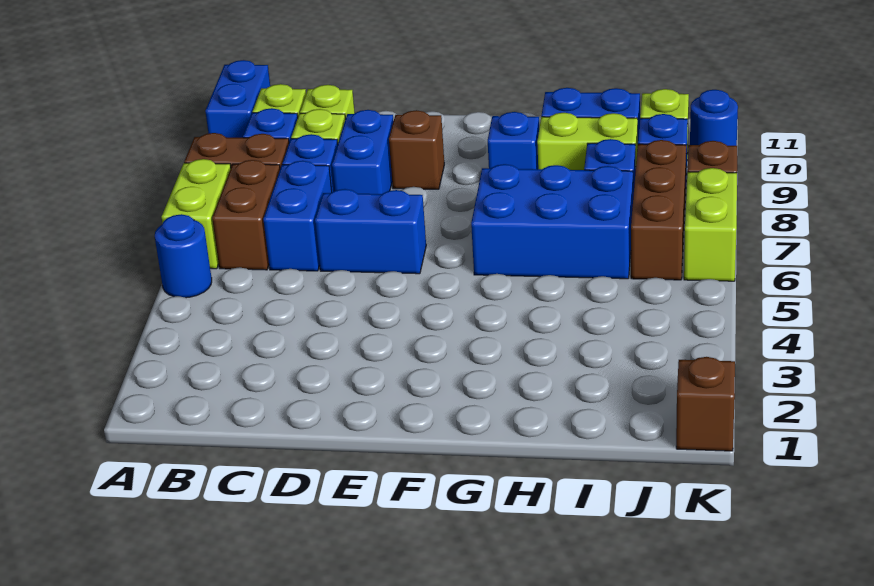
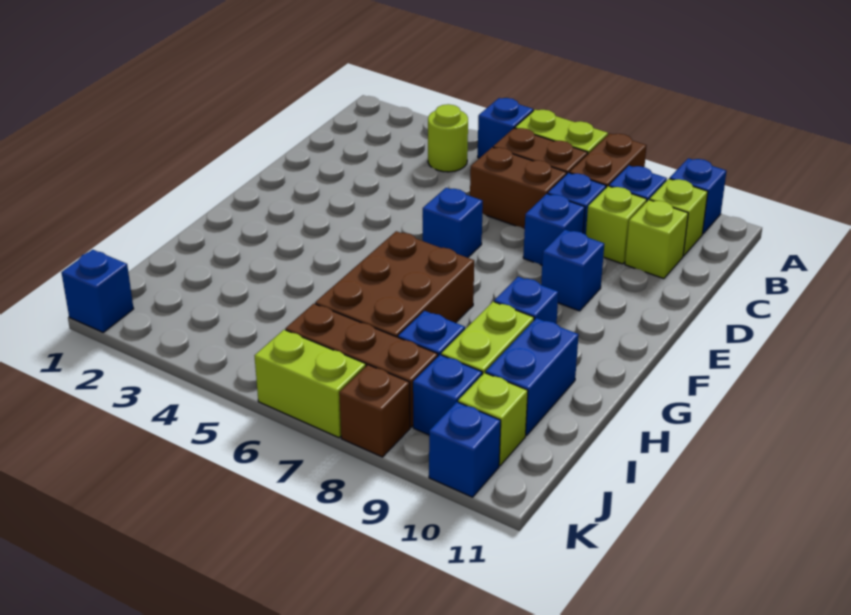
blue round brick A5 level 1 -> blue brick A5 level 1
blue brick A10:A11 level 1 -> blue brick A10 level 1
none -> lime round brick B4 level 1
blue brick C6:C7 level 1 -> brown brick C6:C7 level 1
blue brick D6:E6 level 1 -> blue brick E6 level 1
blue brick D8:D9 level 1 -> blue brick D8 level 1
brown brick E9 level 1 -> blue brick E9 level 1
blue brick G6:I7 level 1 -> brown brick G6:I7 level 1
brown brick K1 level 1 -> blue brick K1 level 1
blue round brick K10 level 1 -> blue brick K10 level 1

